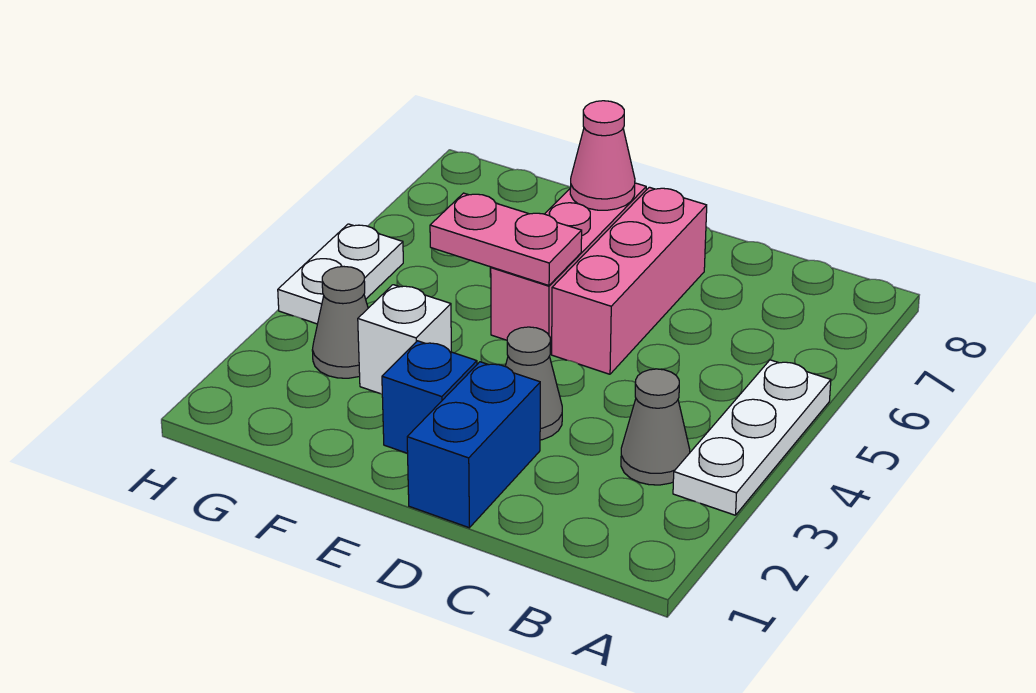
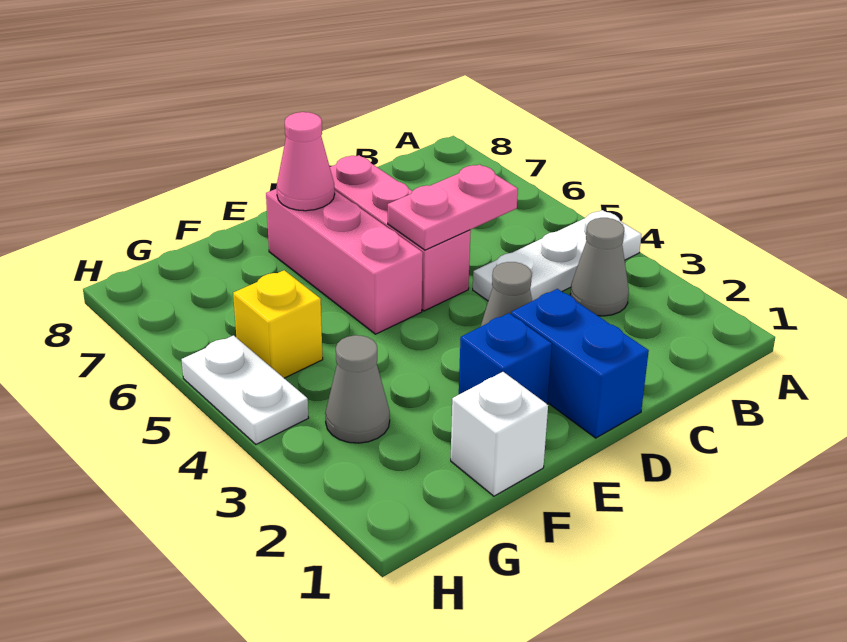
white plate A3:A5 level 1 -> white plate A4:C4 level 1
pink plate E5:F5 level 2 -> pink plate C5:D5 level 2
white brick F3 level 1 -> white brick F1 level 1
none -> yellow brick G5 level 1

